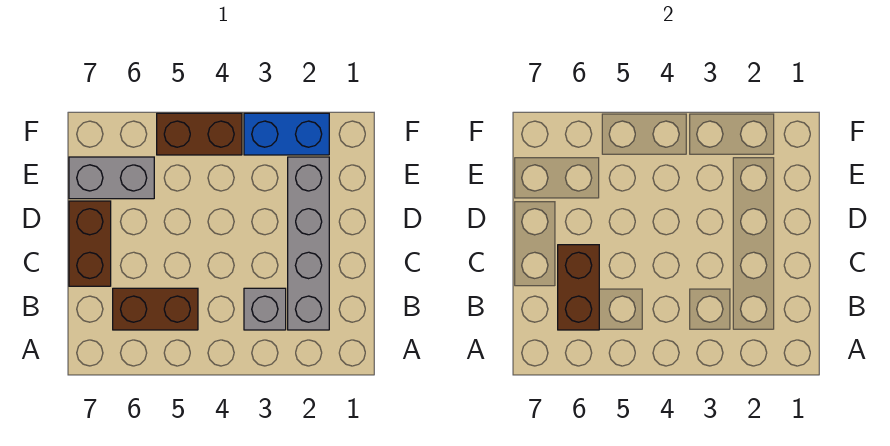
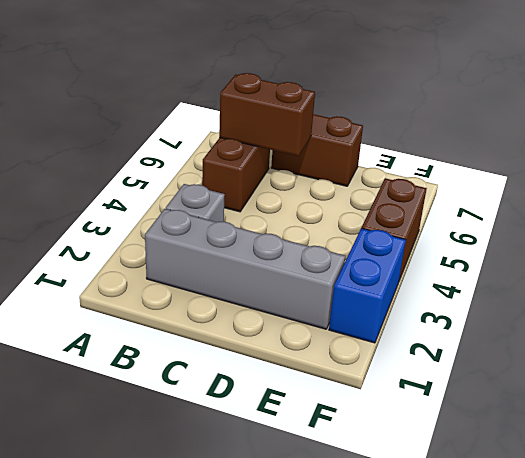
grey brick E6:E7 level 1 -> none

